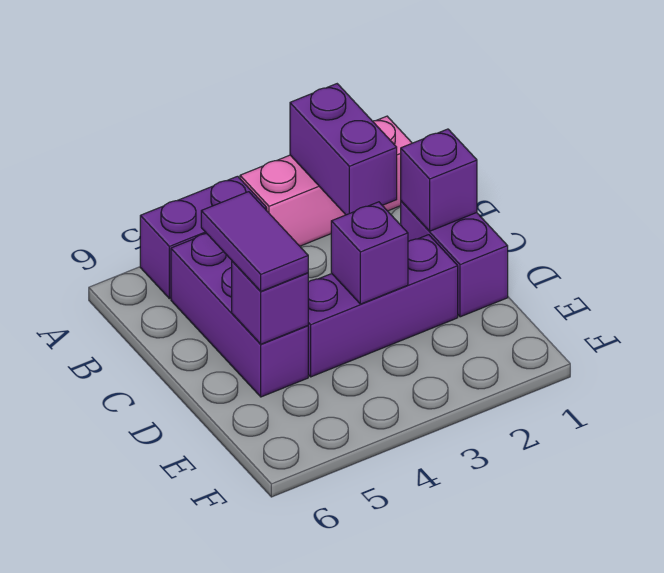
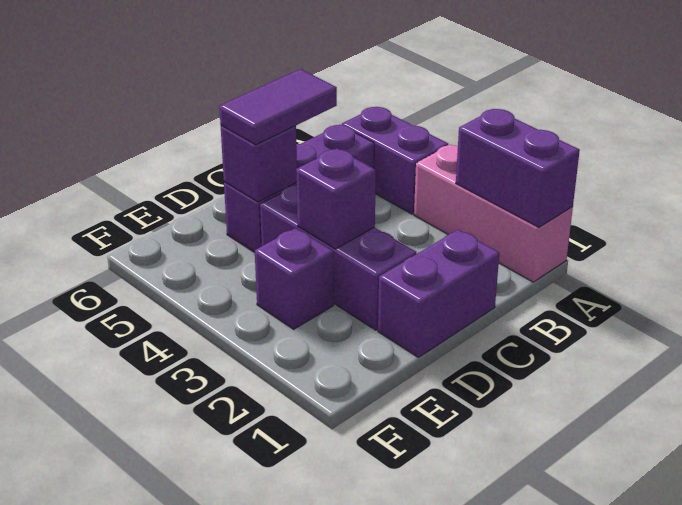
purple brick A2:B2 level 2 -> purple brick A1:A2 level 2
purple brick C1 level 2 -> purple brick E3 level 1

